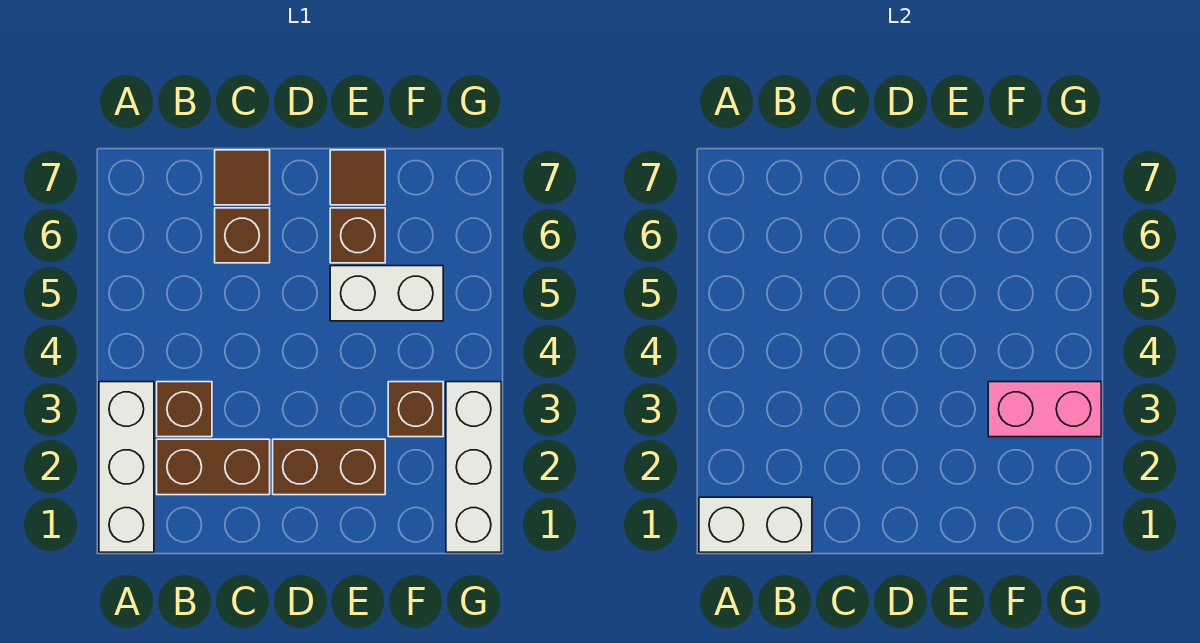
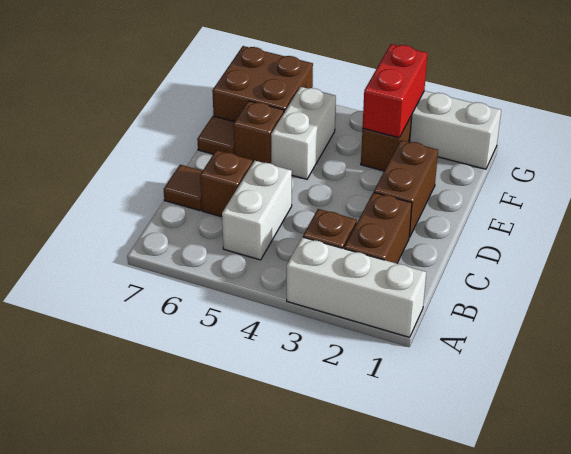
white brick A1:B1 level 2 -> white brick B5:C5 level 1
pink brick F3:G3 level 2 -> red brick F3:G3 level 2
none -> brown brick F6:G7 level 1

